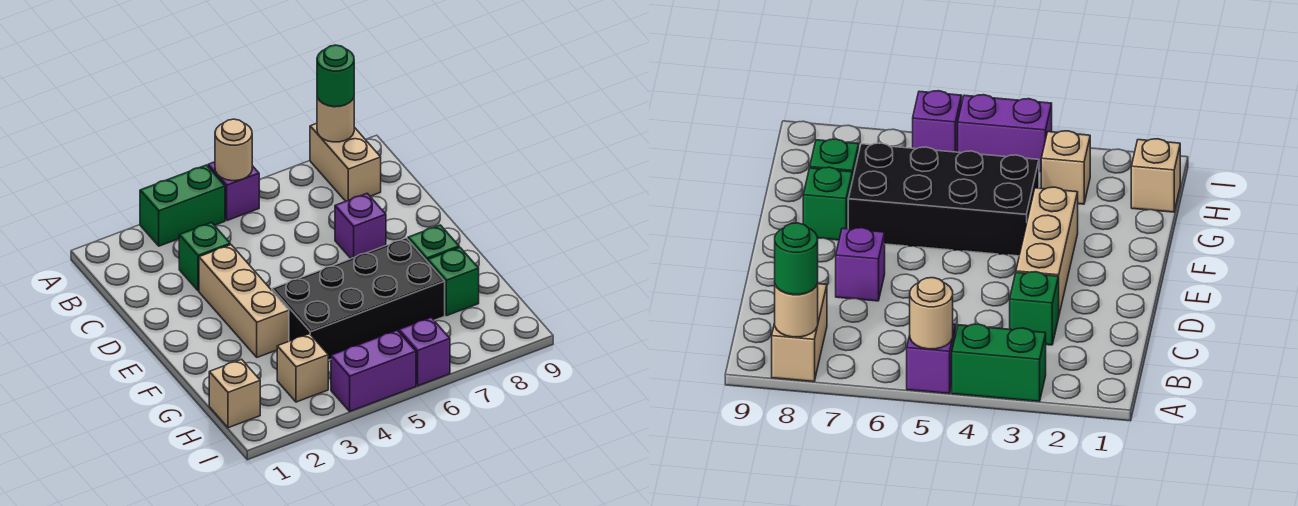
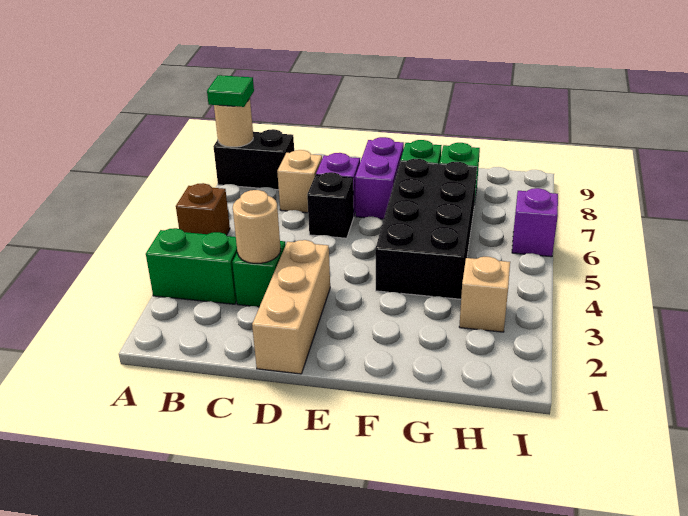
green brick A3:A4 level 1 -> green brick A3:B3 level 1
purple brick A5 level 1 -> brown brick A5 level 1
tan round brick A5 level 2 -> tan round brick C3 level 2
tan brick A8:B8 level 1 -> black brick A8:B8 level 1
green round brick A8 level 3 -> green tile A8 level 3
tan brick D3:F3 level 1 -> tan brick D1:D3 level 1
none -> black brick D6 level 1
tan brick H1 level 1 -> tan brick C7 level 1
purple brick I4:I5 level 1 -> purple brick E7:E8 level 1

